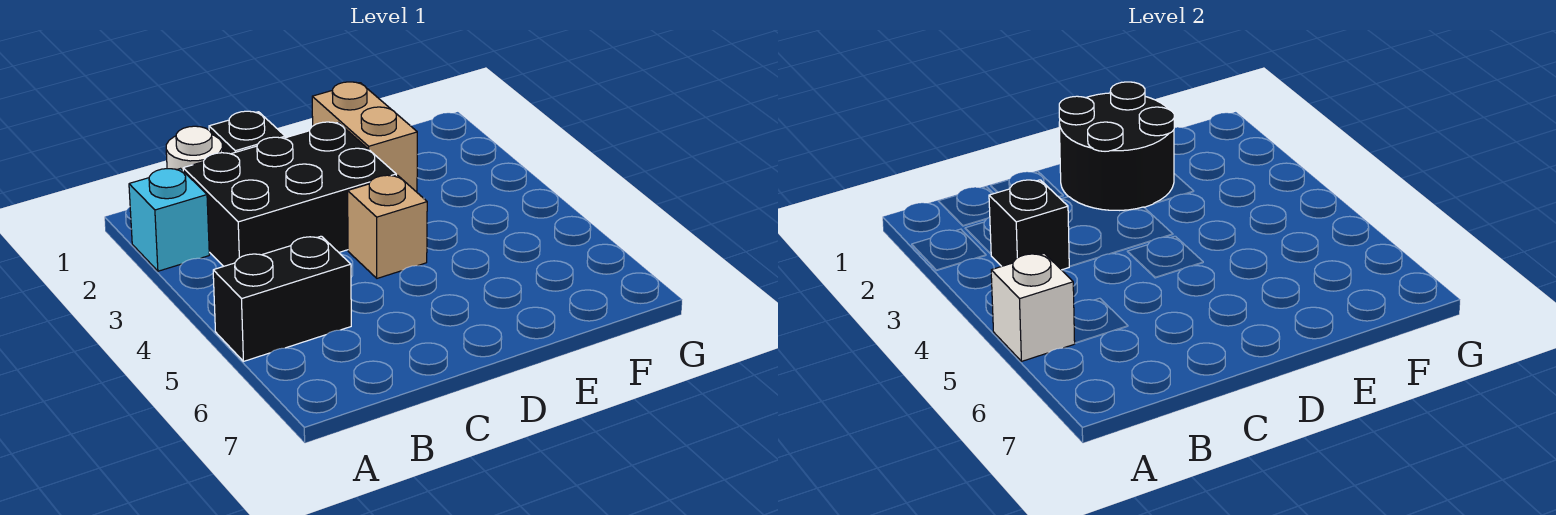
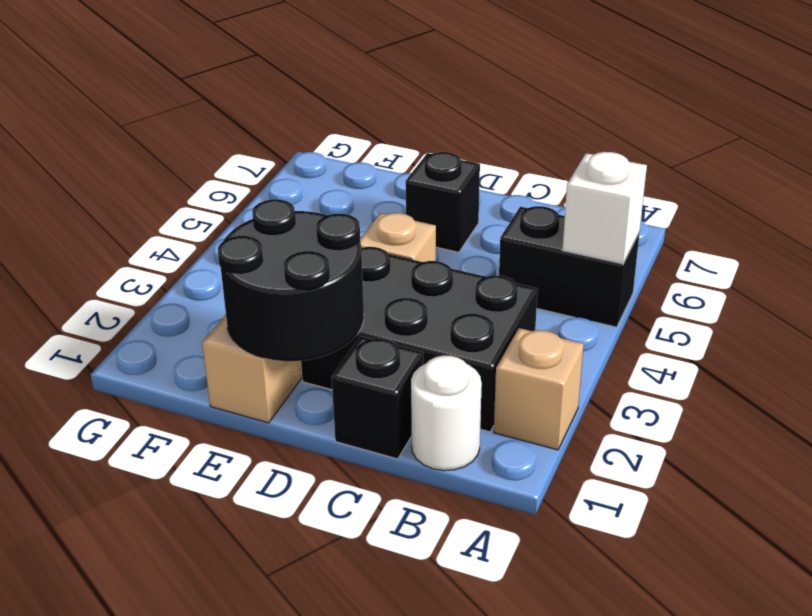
cyan brick A2 level 1 -> tan brick A2 level 1
black brick B3 level 2 -> black brick D6 level 1

